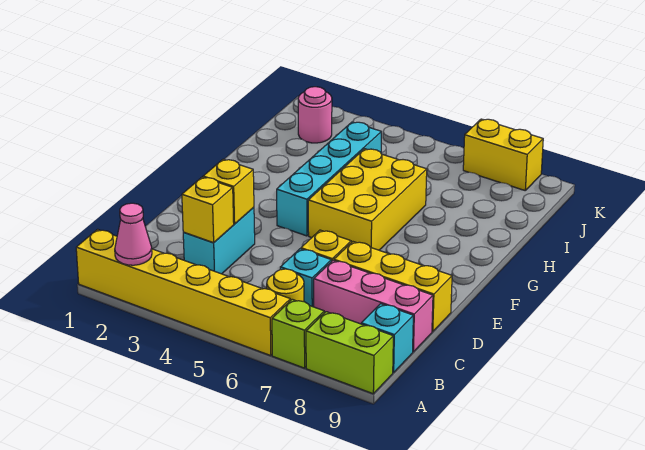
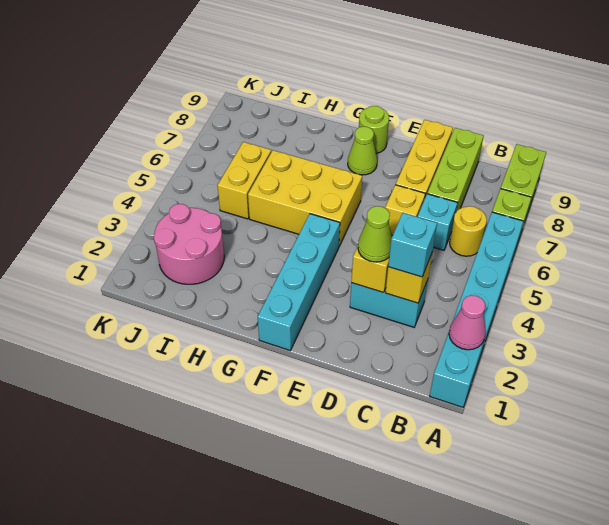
yellow brick A1:A6 level 1 -> cyan brick A1:A6 level 1
cyan brick B9 level 1 -> cyan brick C3 level 3
pink brick C7:C9 level 1 -> lime brick C7:C9 level 1
none -> lime cone D3 level 3
cyan brick F4:I4 level 1 -> cyan brick F1:F4 level 1
none -> lime cone F8 level 1
none -> lime round brick F9 level 1
pink round brick J2 level 1 -> pink round brick I2:J3 level 1
yellow brick K7:K8 level 1 -> yellow brick I5:I6 level 1

